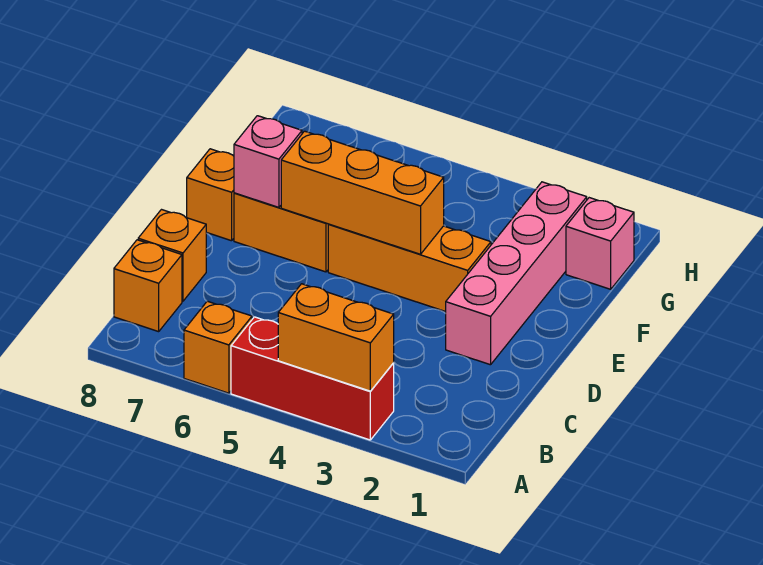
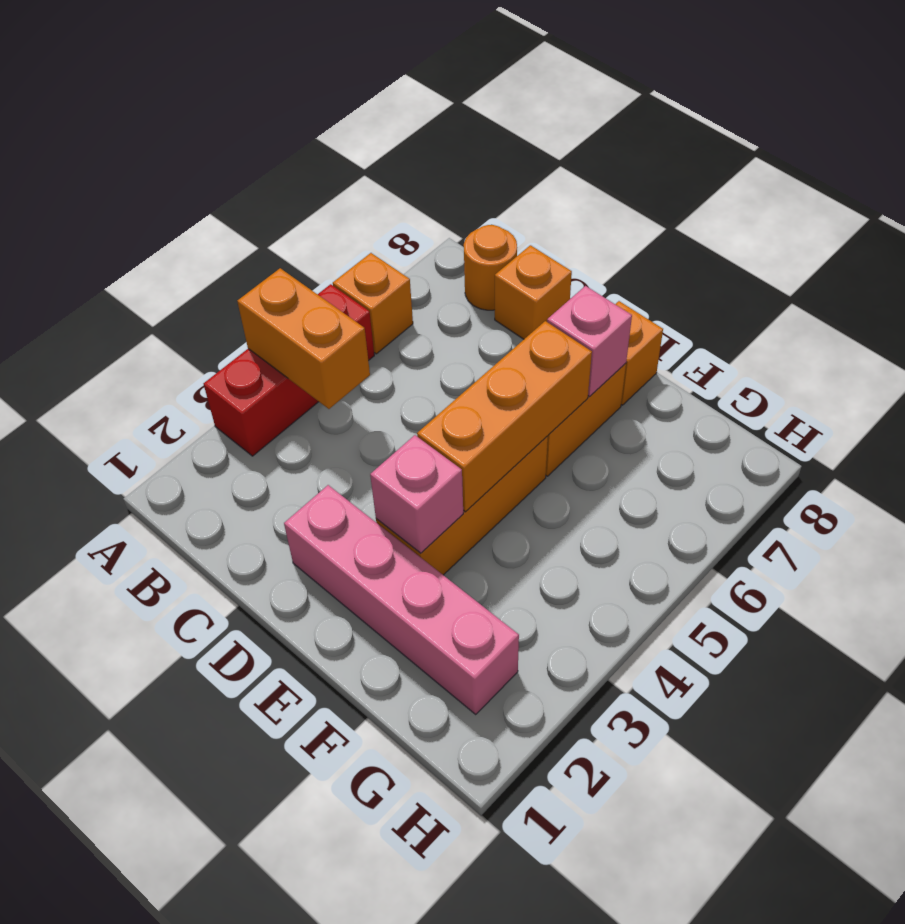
orange brick A3:A4 level 2 -> orange brick A4:B4 level 2
orange brick B8 level 1 -> orange round brick B8 level 1
pink brick G1 level 1 -> pink brick E3 level 2

